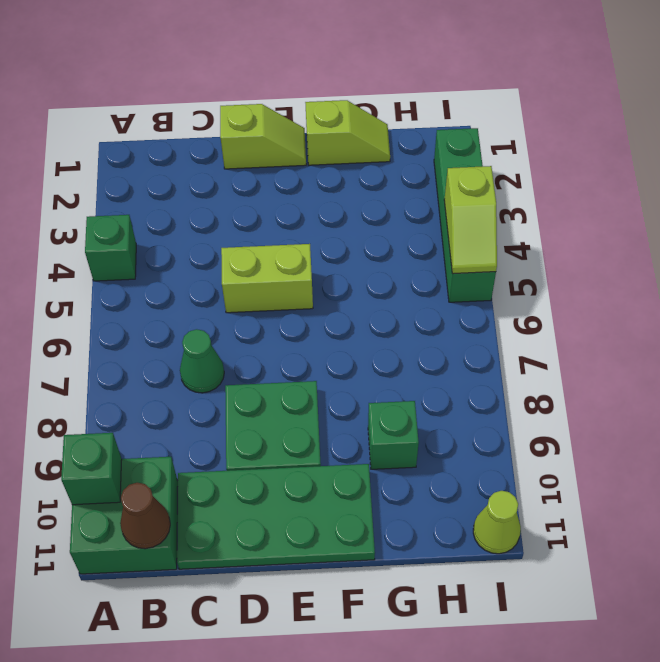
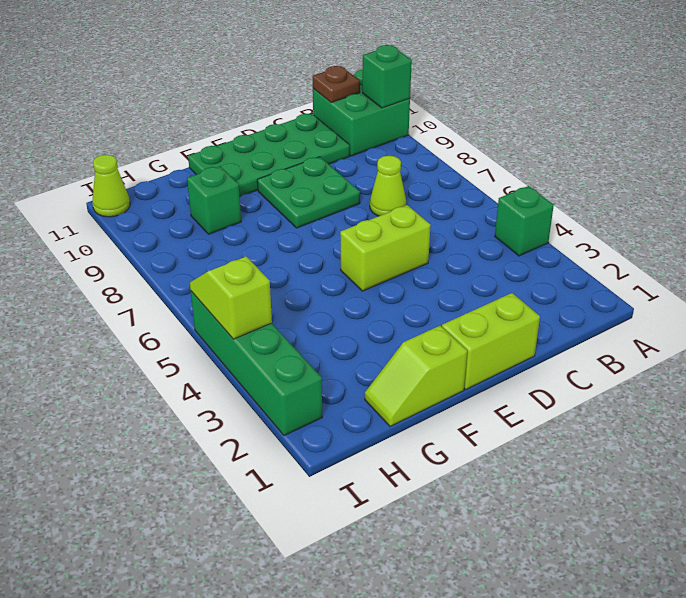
brown cone B11 level 2 -> brown plate B11 level 2
green cone C7 level 1 -> lime cone C7 level 1
lime slope D1:E1 level 1 top D -> lime brick D1:E1 level 1

